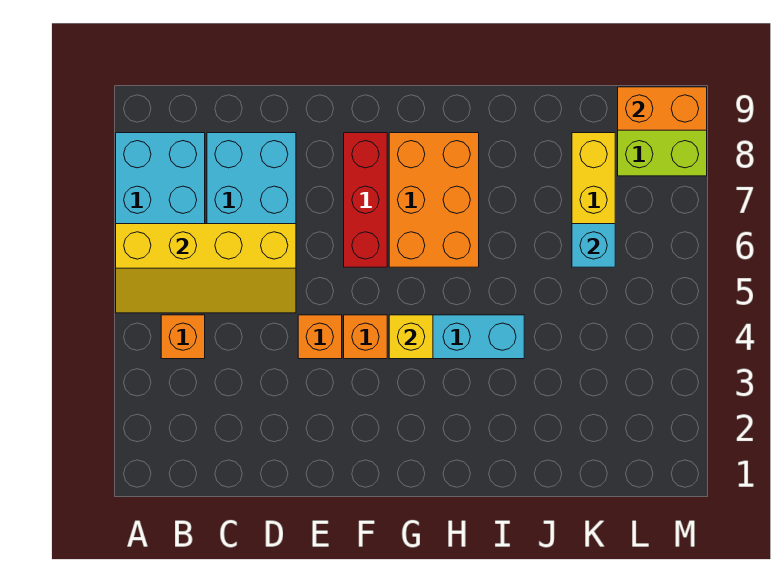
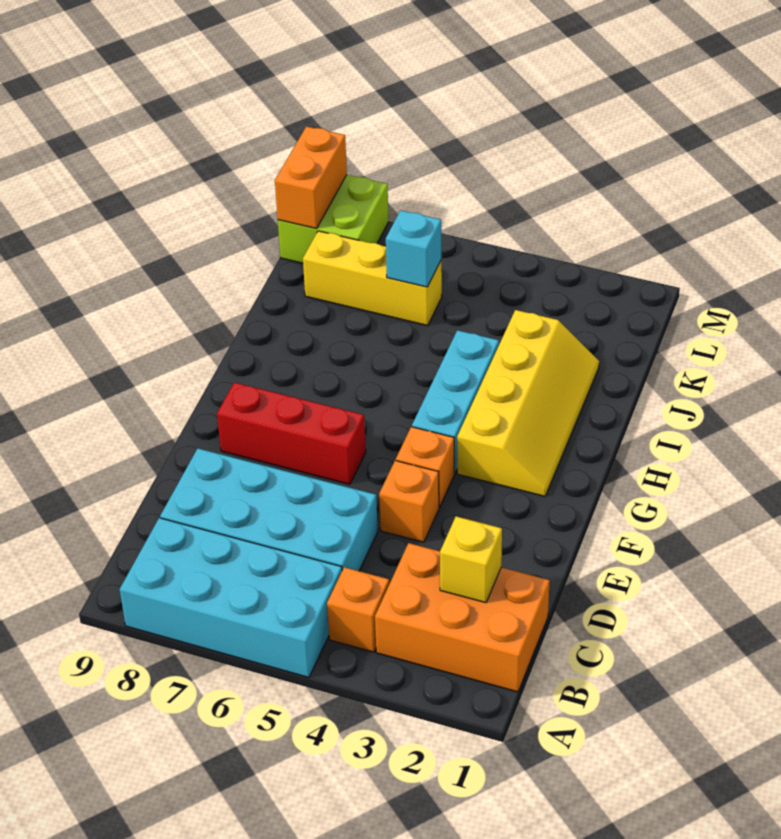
yellow slope A5:D6 level 2 top 6 -> yellow slope G2:J3 level 1 top 3
yellow brick G4 level 2 -> yellow brick C2 level 2
orange brick G6:H8 level 1 -> orange brick B1:C3 level 1

